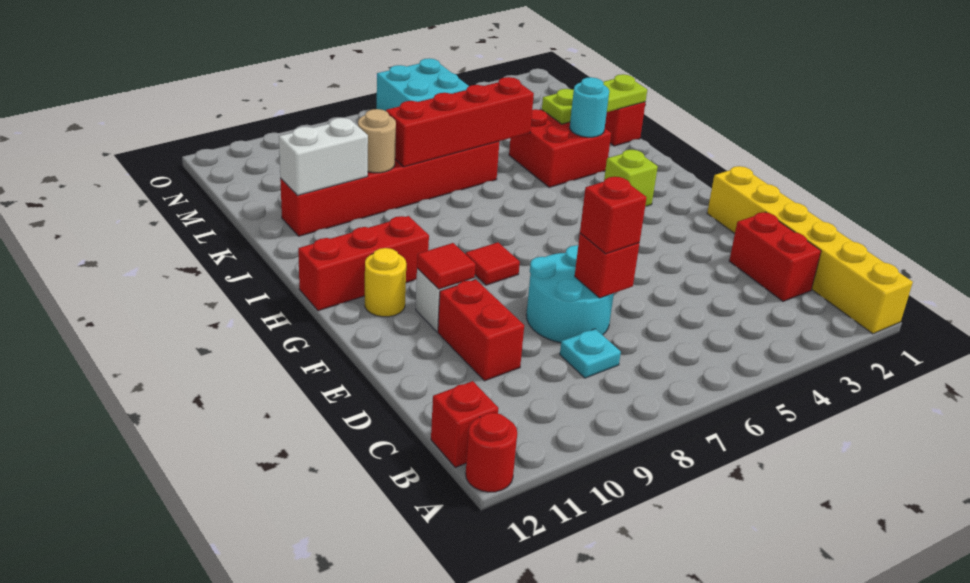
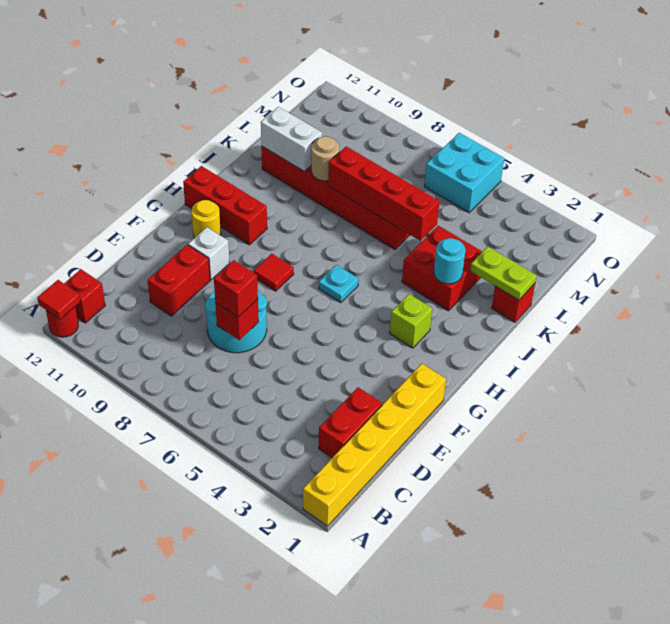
cyan plate C8 level 1 -> cyan plate H6 level 1
red tile F10 level 2 -> red tile A12 level 2
lime plate K1:K3 level 2 -> lime plate K1:K2 level 2

